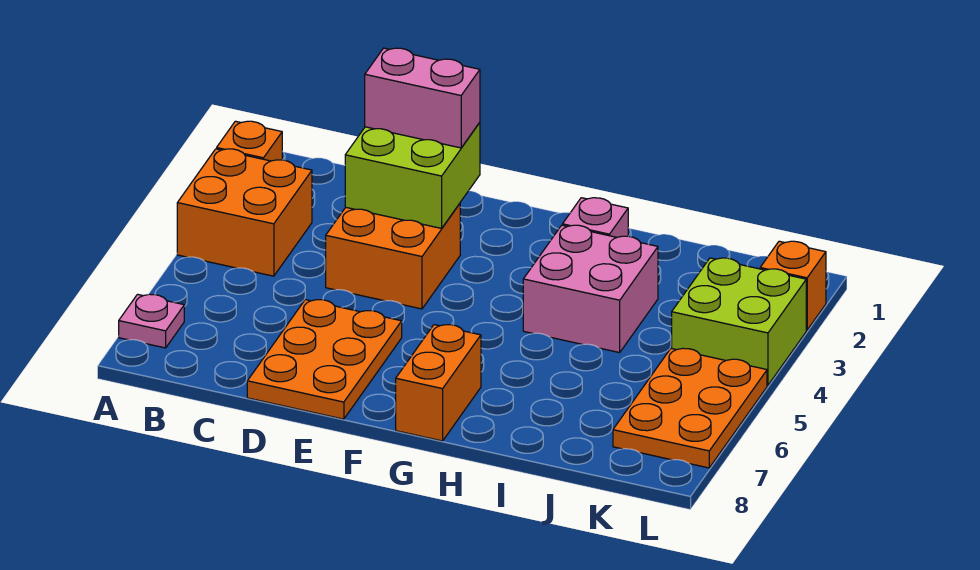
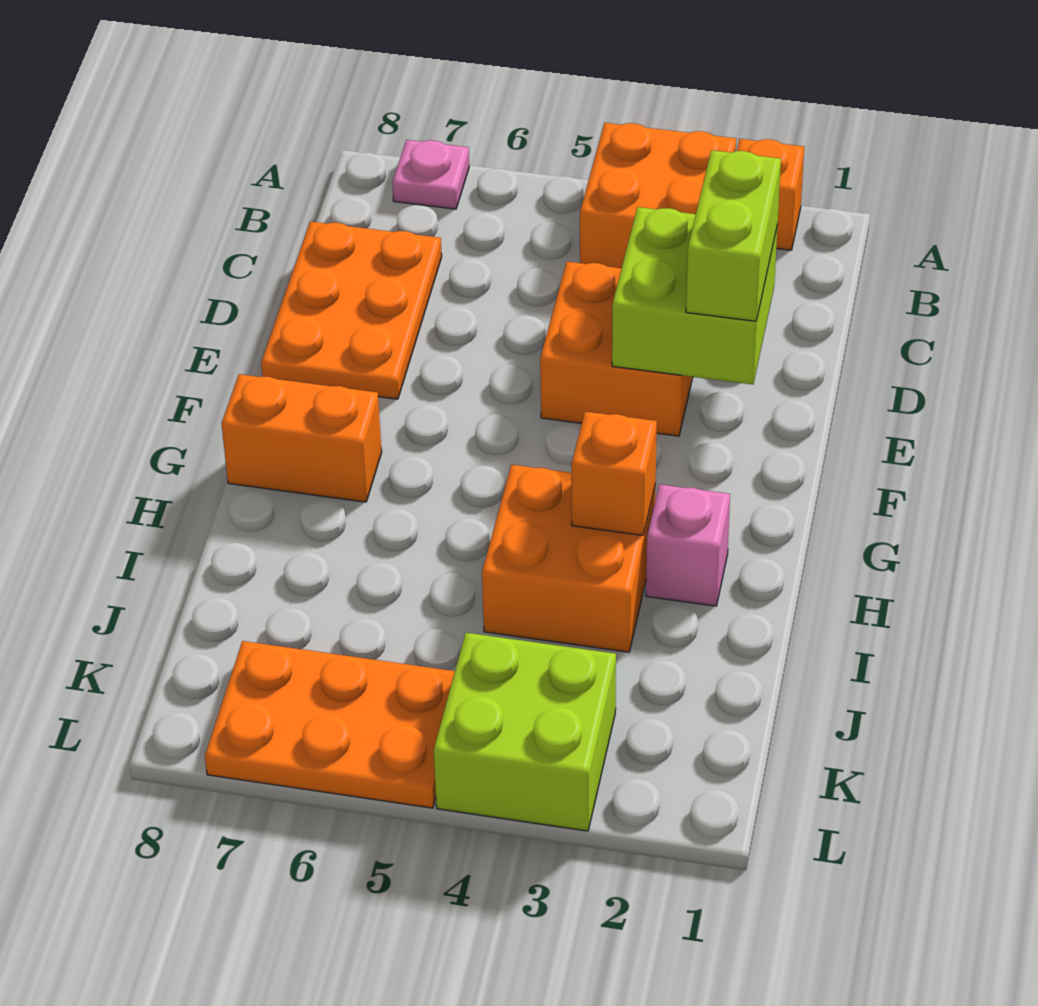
pink brick D2:E2 level 3 -> lime brick D2:E2 level 3
orange plate D6:E8 level 1 -> orange plate C7:E8 level 1
pink brick H3:I4 level 1 -> orange brick H3:I4 level 1
orange brick L2 level 1 -> orange brick H3 level 2

